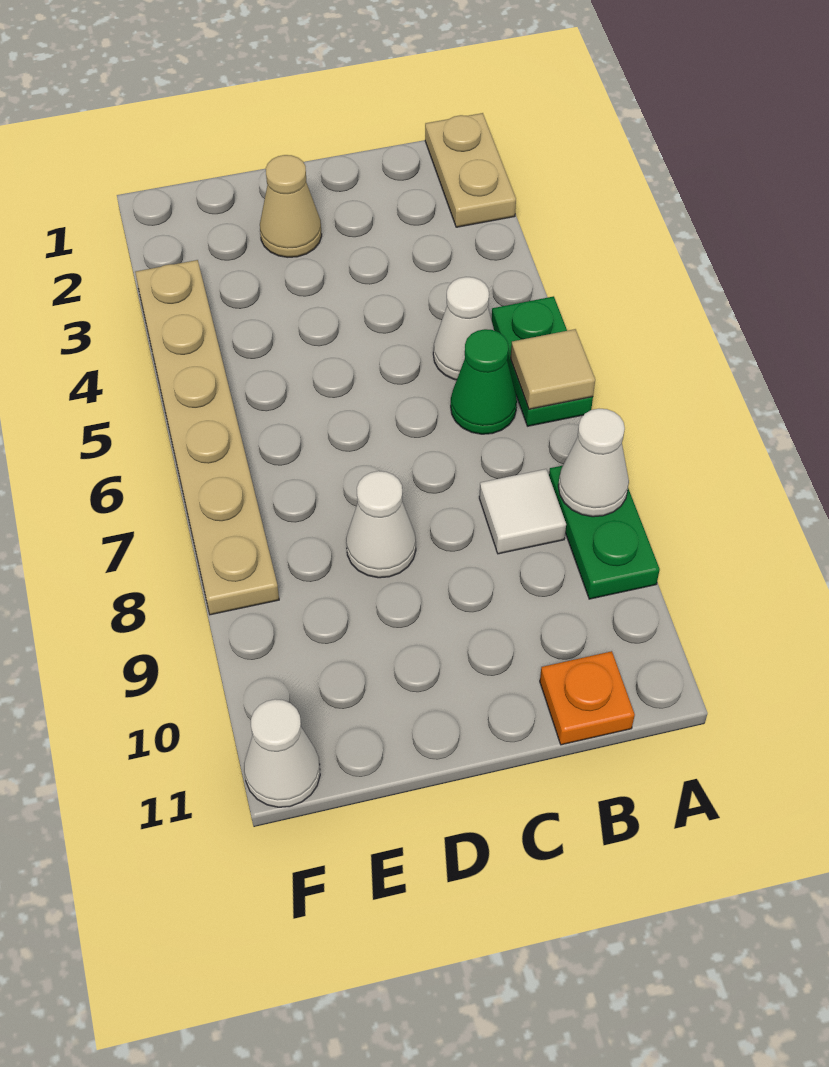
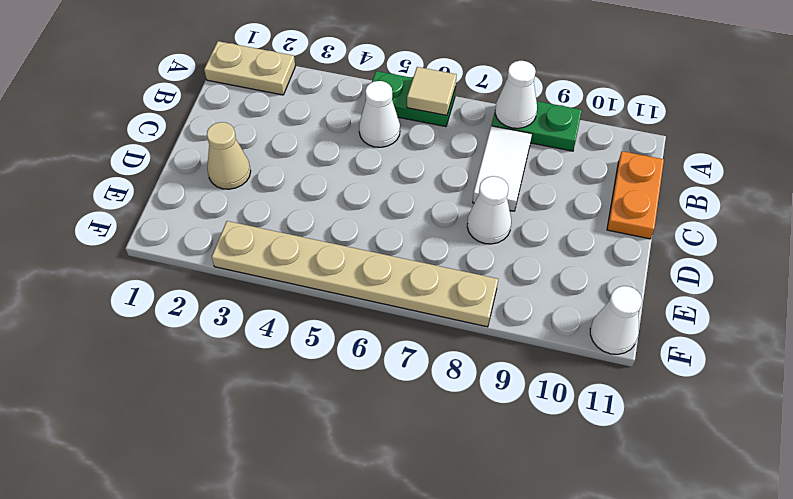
green cone B6 level 1 -> none
white tile B8 level 1 -> white tile B8:C8 level 1
orange plate B11 level 1 -> orange plate B11:C11 level 1

